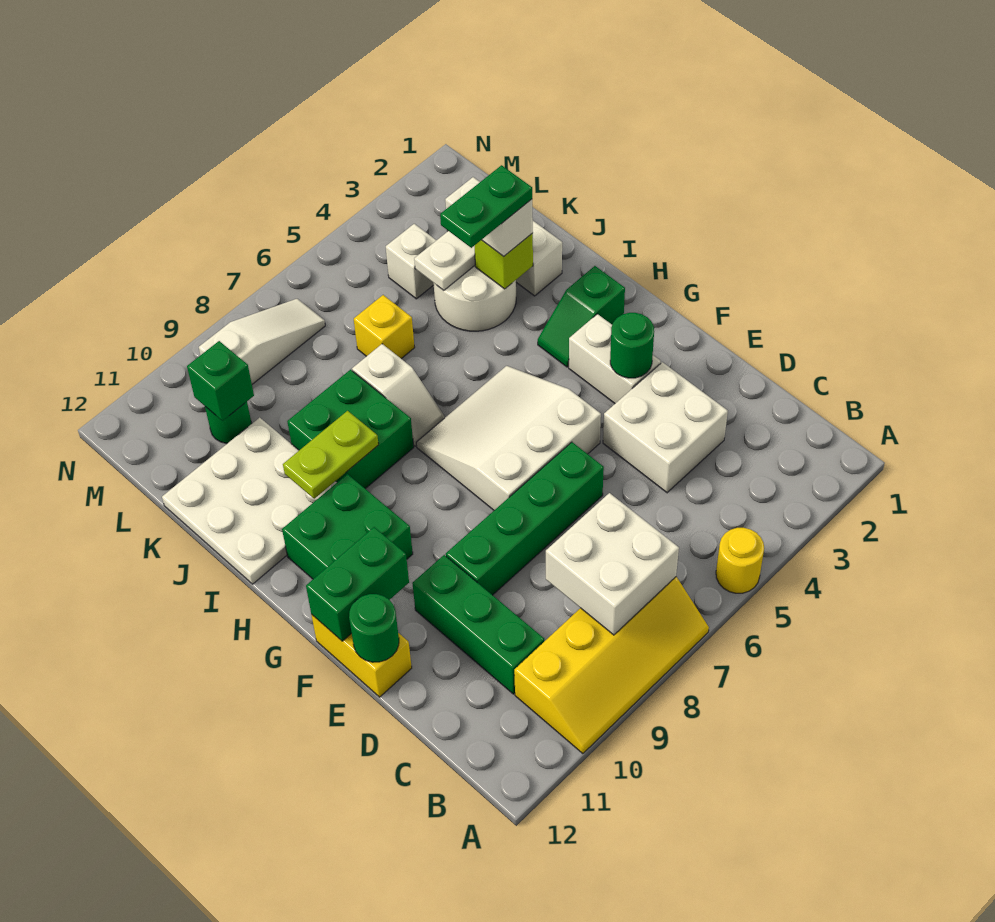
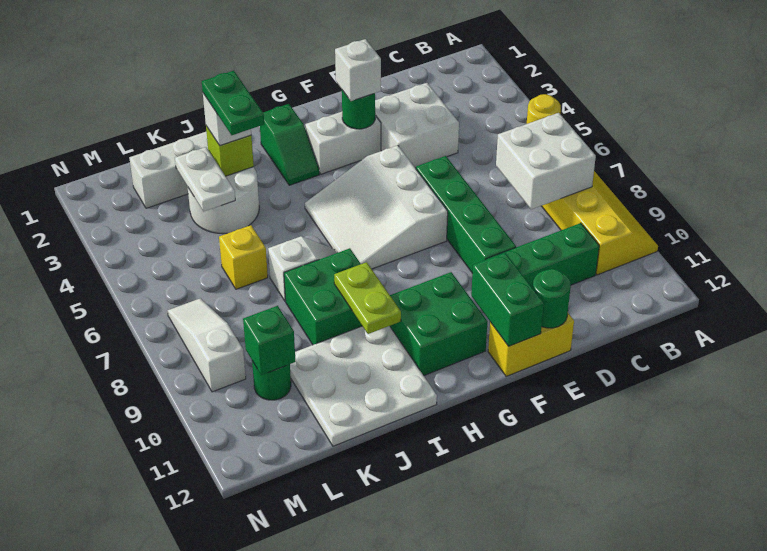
white brick L4 level 1 -> white brick F3 level 3

